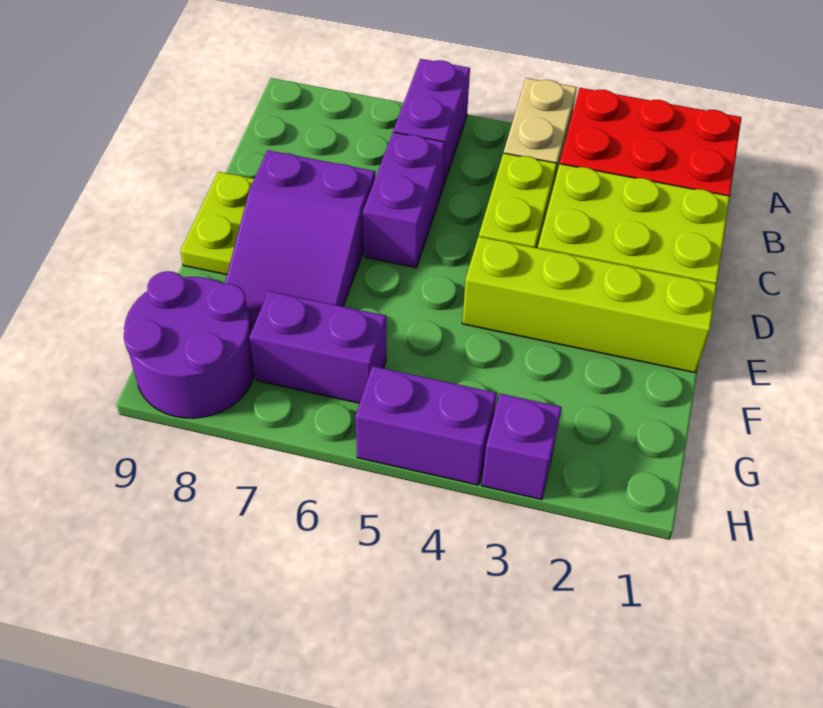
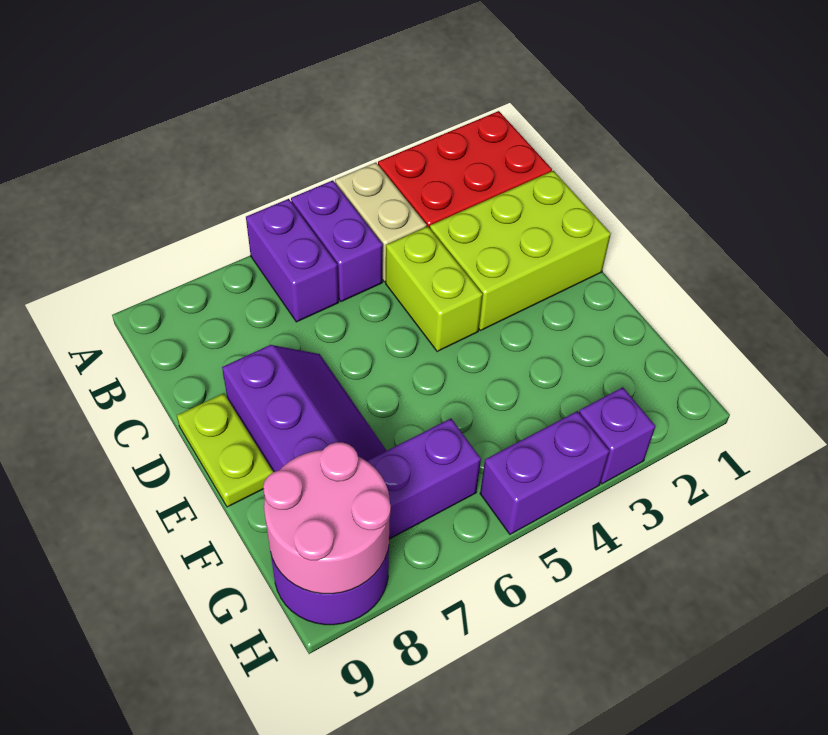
purple brick C6:D6 level 1 -> purple brick A5:B5 level 1
purple slope D7:F8 level 1 top D -> purple slope D7:F8 level 1 top 8
lime brick E1:E4 level 1 -> none
none -> pink round brick G8:H9 level 2

